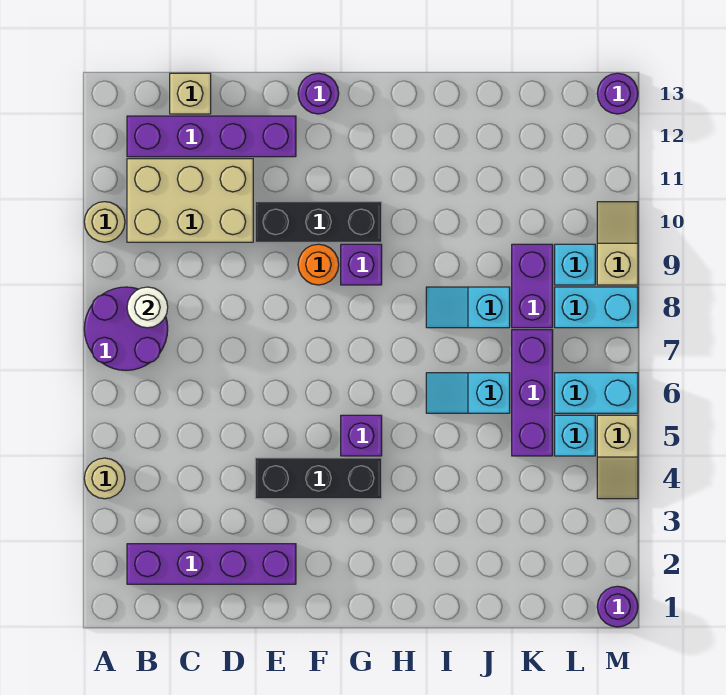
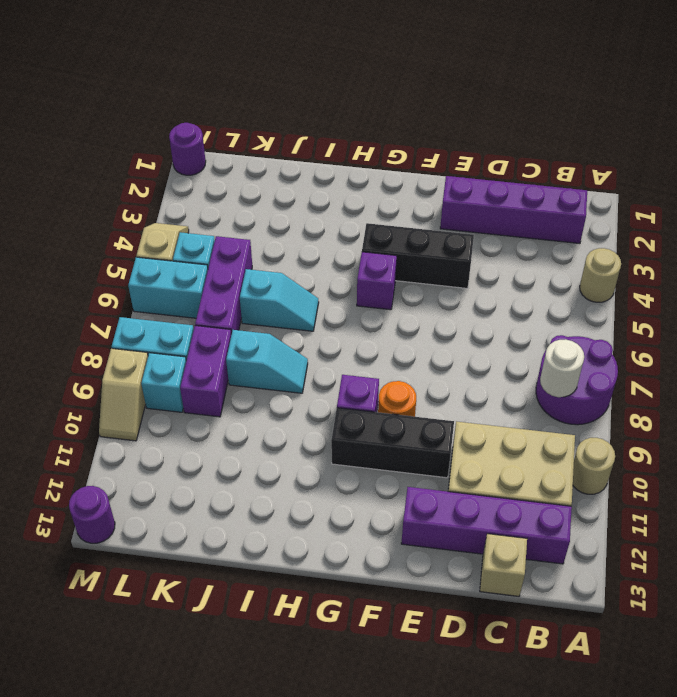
purple round brick F13 level 1 -> none

